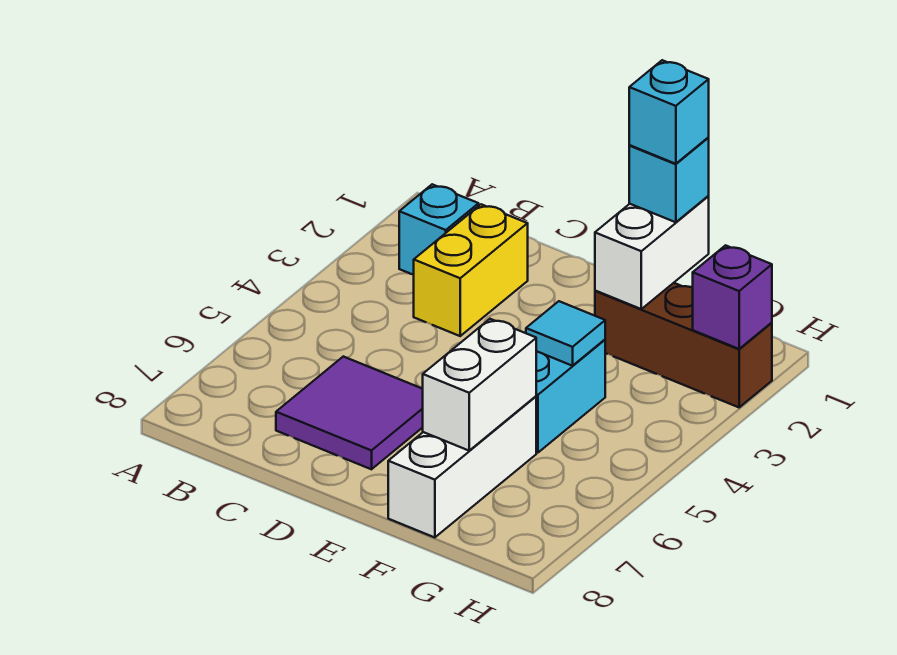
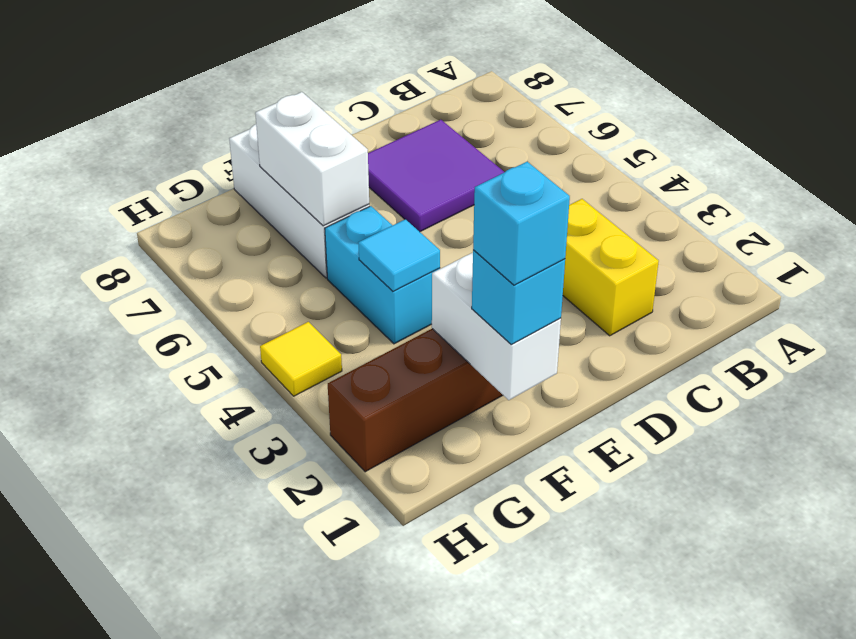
cyan brick B2 level 1 -> none
purple brick H2 level 2 -> none
none -> yellow tile H4 level 1

